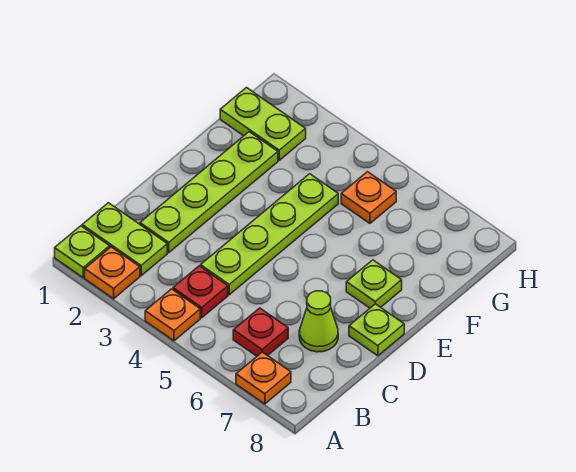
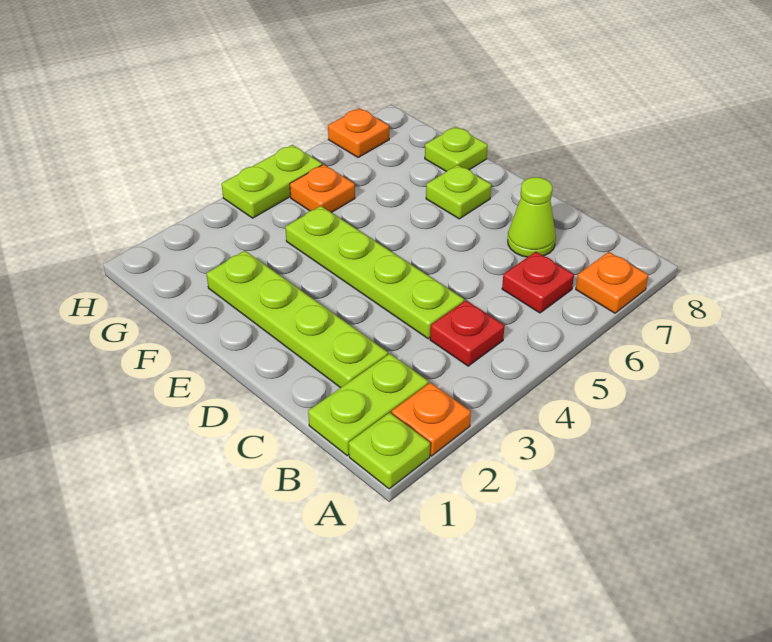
orange plate A4 level 1 -> orange plate H7 level 1
lime plate D8 level 1 -> lime plate F8 level 1
lime plate G1:G2 level 1 -> lime plate H4:H5 level 1

